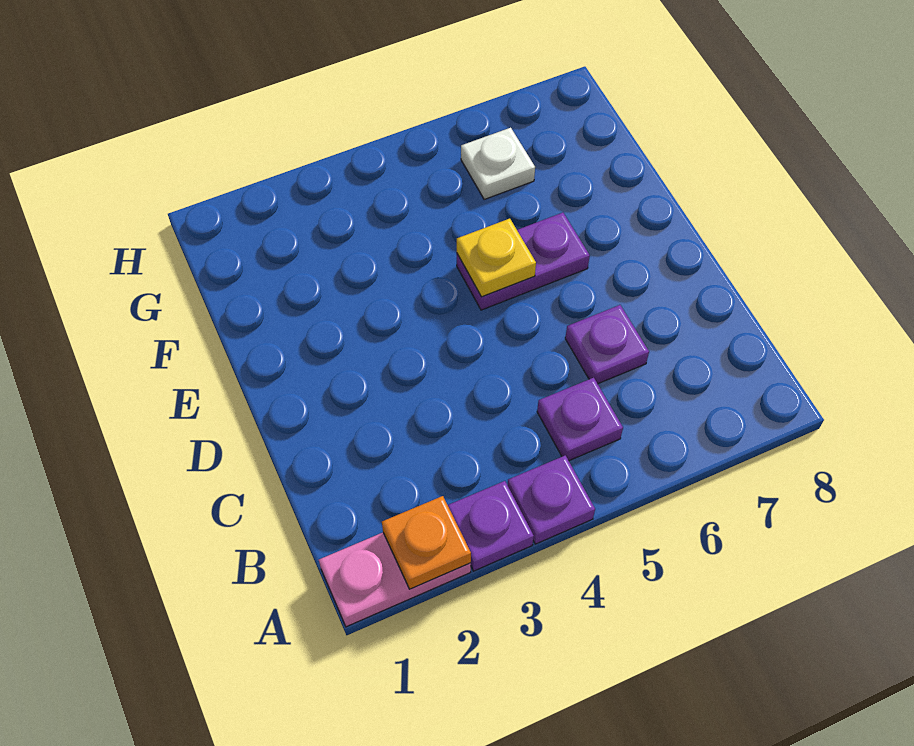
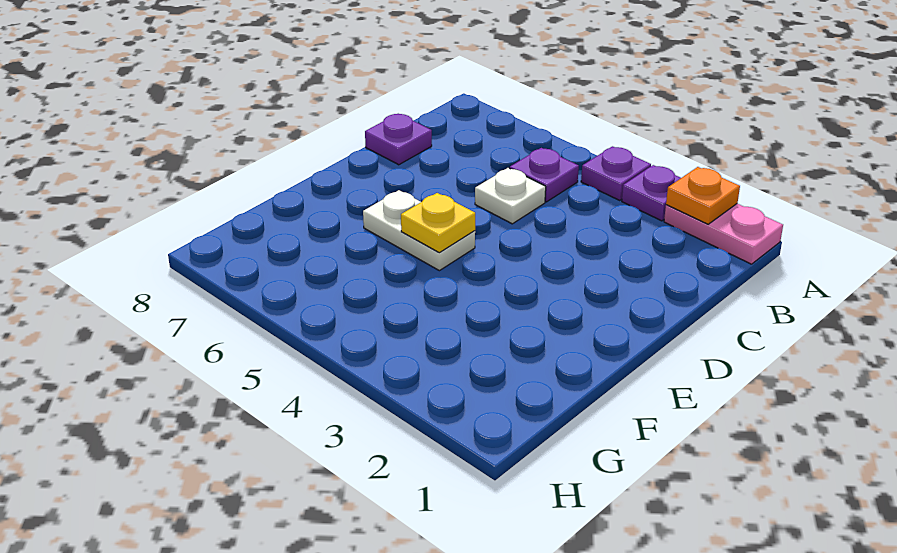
purple plate C6 level 1 -> purple plate C8 level 1
purple plate E5:E6 level 1 -> white plate E5:E6 level 1
white plate G6 level 1 -> white plate C5 level 1

